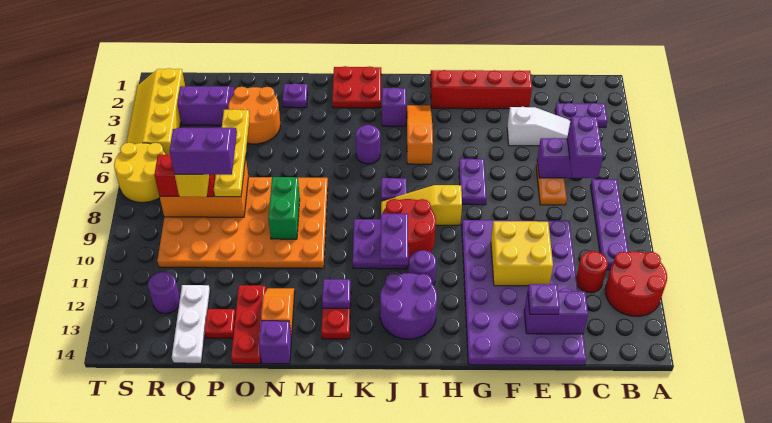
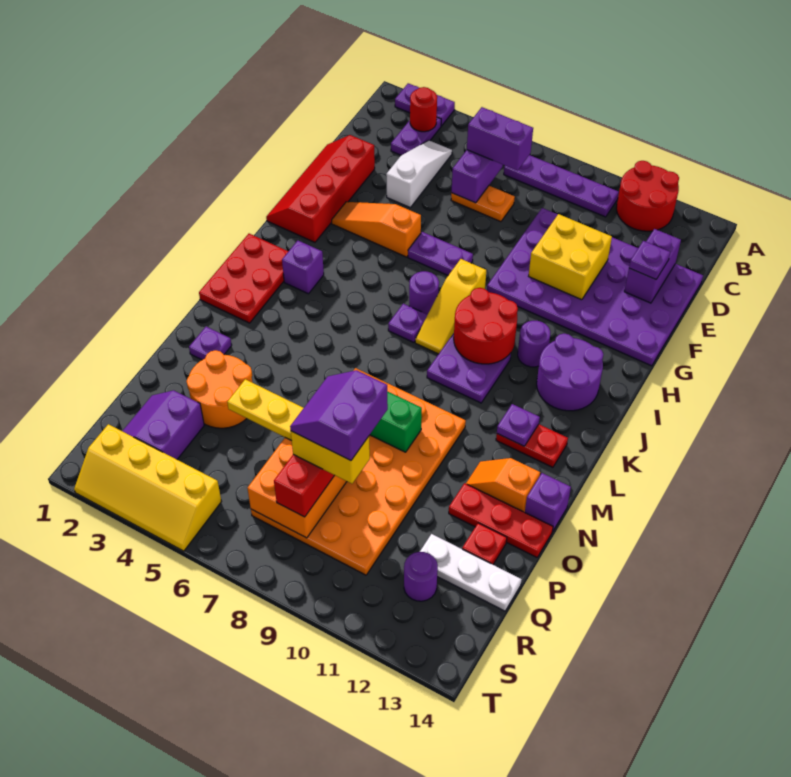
red round brick C11 level 1 -> red round brick B3 level 2
orange slope I3:I5 level 1 top 5 -> orange slope G3:G5 level 1 top 5
purple plate J10:J11 level 3 -> purple plate A2:A3 level 1
red plate K1:L2 level 1 -> red plate J1:L2 level 1
purple round brick K5 level 1 -> purple round brick I7 level 1
yellow round brick S6:T7 level 1 -> none

